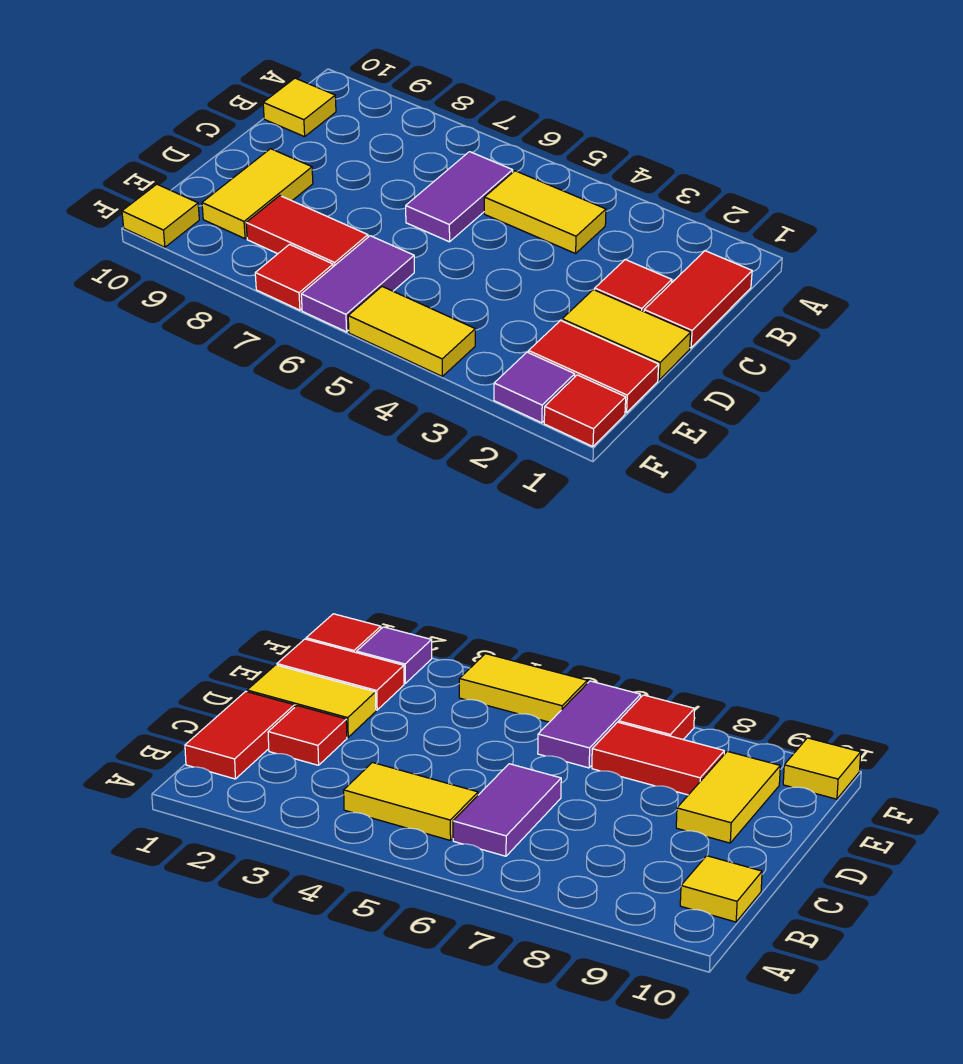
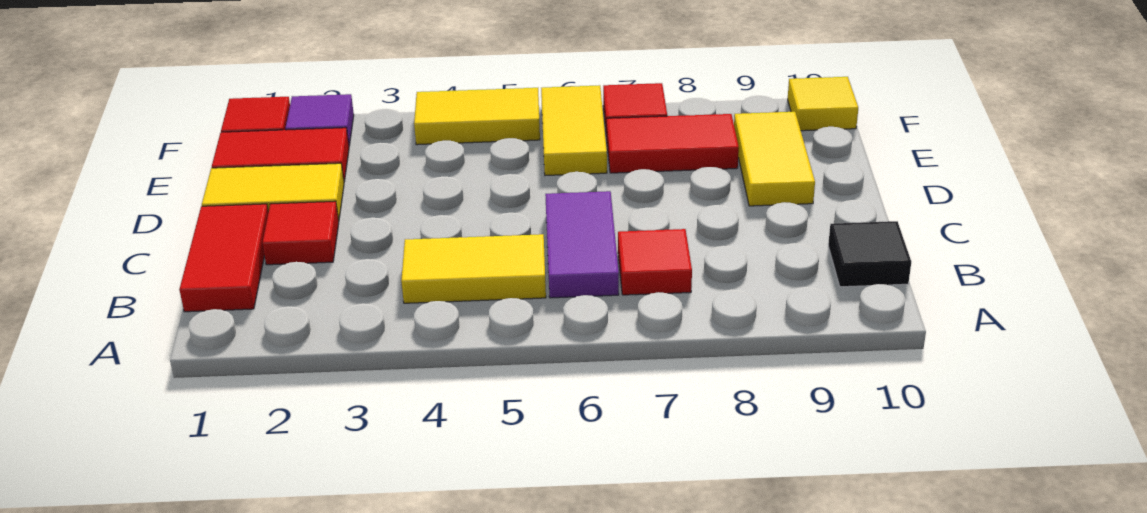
none -> red tile B7 level 1
yellow tile B10 level 1 -> black tile B10 level 1
purple tile E6:F6 level 1 -> yellow tile E6:F6 level 1

